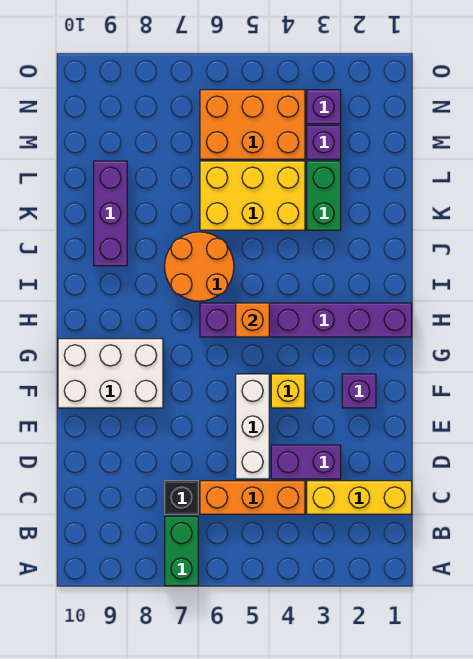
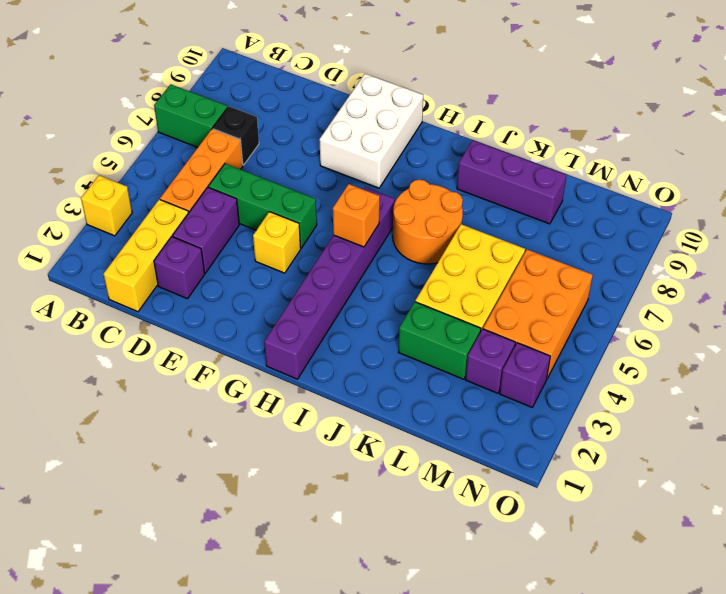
none -> yellow brick A3 level 1
white brick D5:F5 level 1 -> green brick D5:F5 level 1
purple brick F2 level 1 -> purple brick D2 level 1

